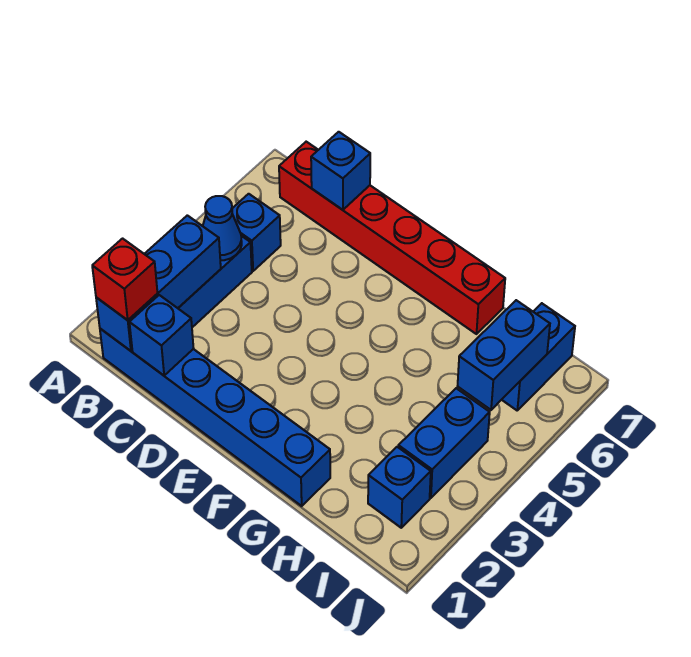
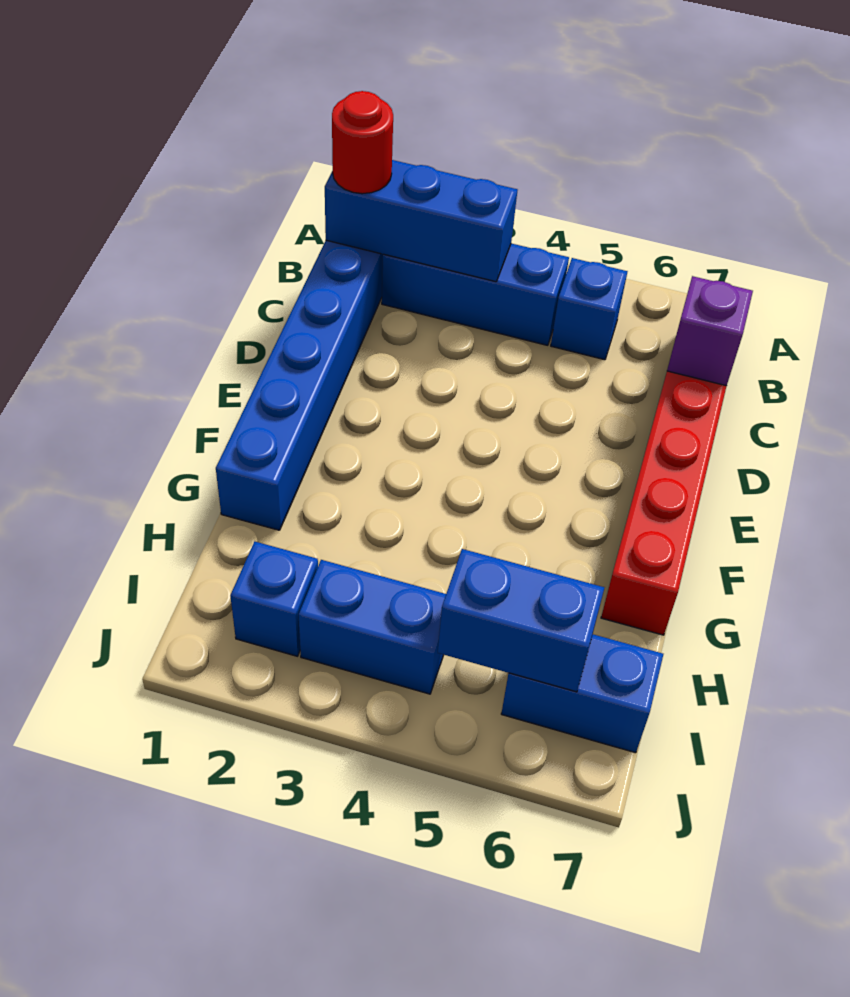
red brick B1 level 3 -> red round brick B1 level 3
blue cone B4 level 2 -> none
blue brick C1 level 2 -> none
blue brick C7 level 2 -> purple brick C7 level 2

